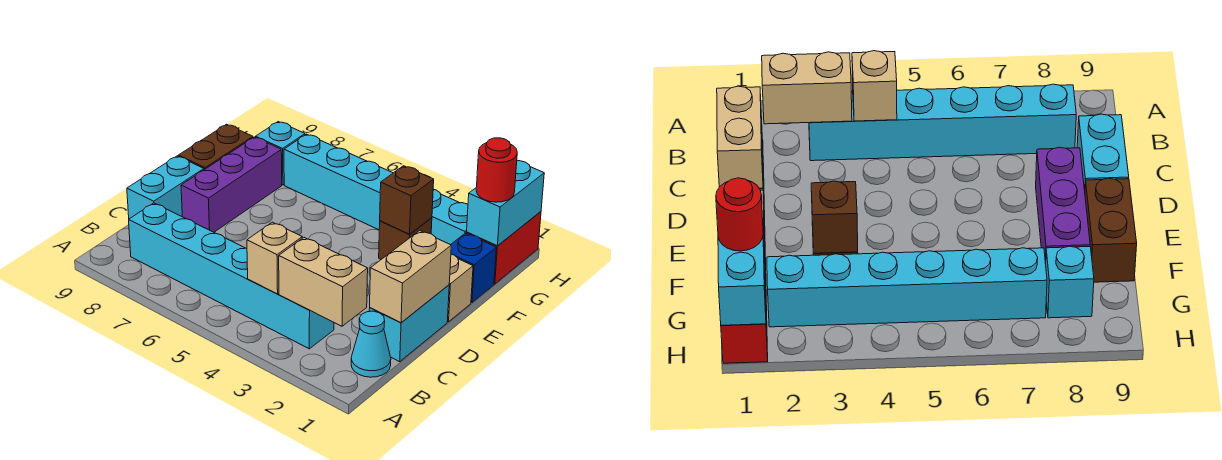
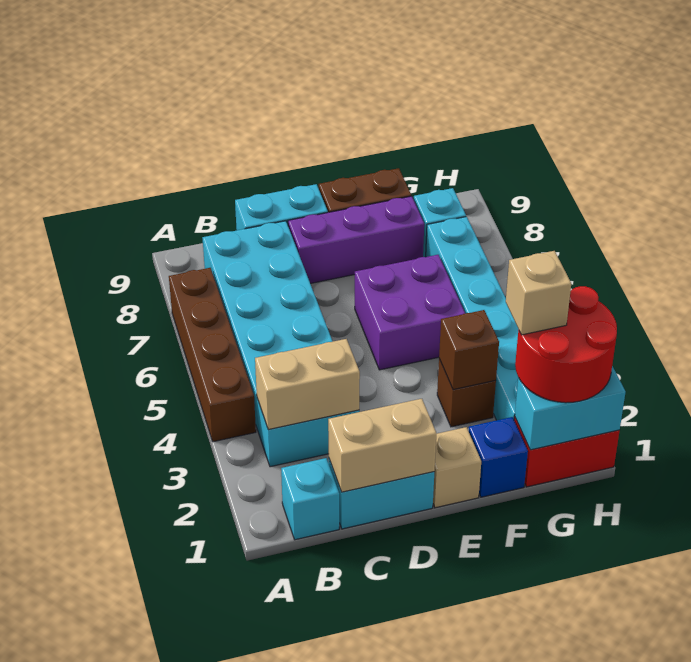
none -> brown brick A4:A7 level 1
cyan cone B1 level 1 -> cyan brick B1 level 1
tan brick B2:B3 level 2 -> tan brick B3:C3 level 2
cyan brick B3:B8 level 1 -> cyan brick B3:C8 level 1
tan brick B4 level 2 -> tan brick G2 level 4
none -> purple brick E5:F6 level 1
red round brick G1 level 3 -> red round brick G1:H2 level 3

